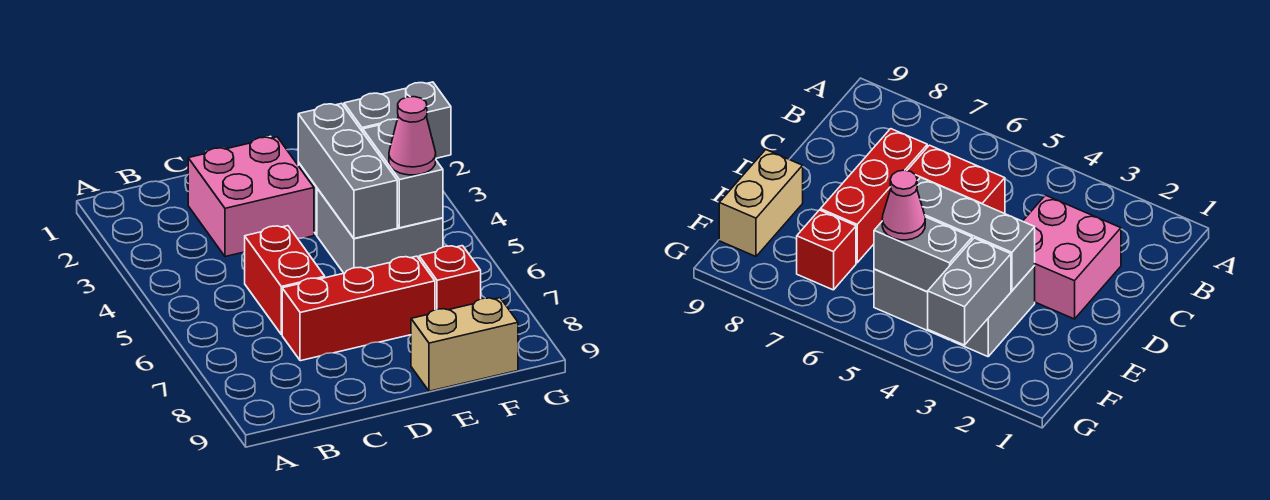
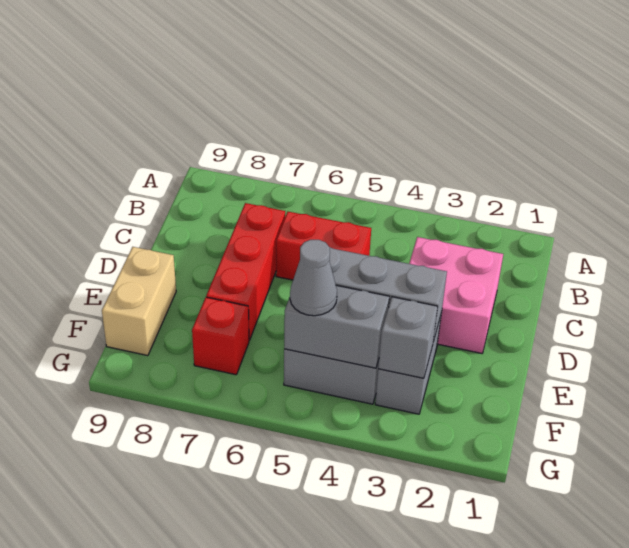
grey brick F3:G3 level 2 -> grey brick F3 level 2
pink cone F5 level 3 -> grey cone F5 level 3

